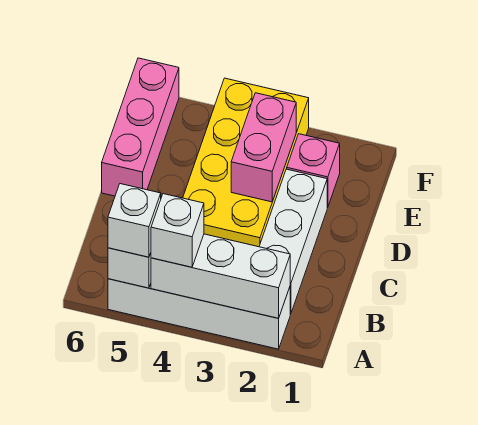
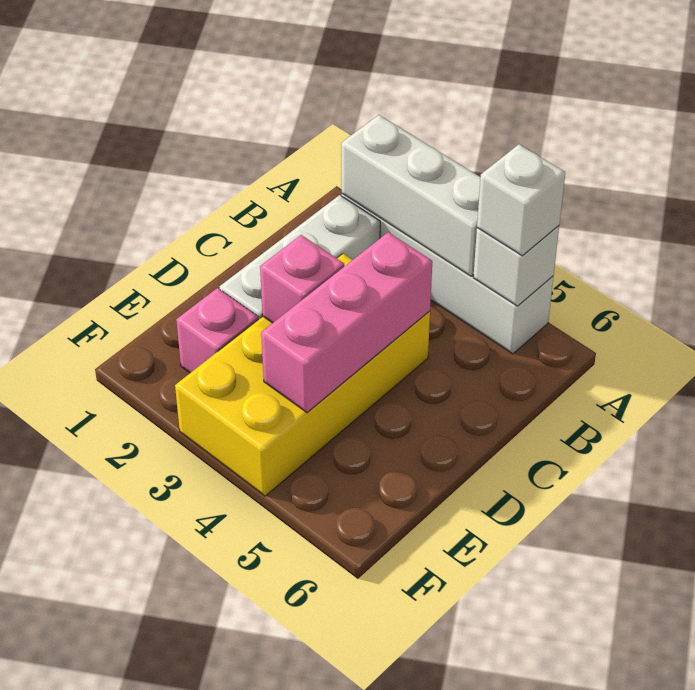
white brick A4 level 3 -> none
pink brick D3:E3 level 2 -> pink brick D3 level 2
pink brick D6:F6 level 1 -> pink brick C4:E4 level 2

